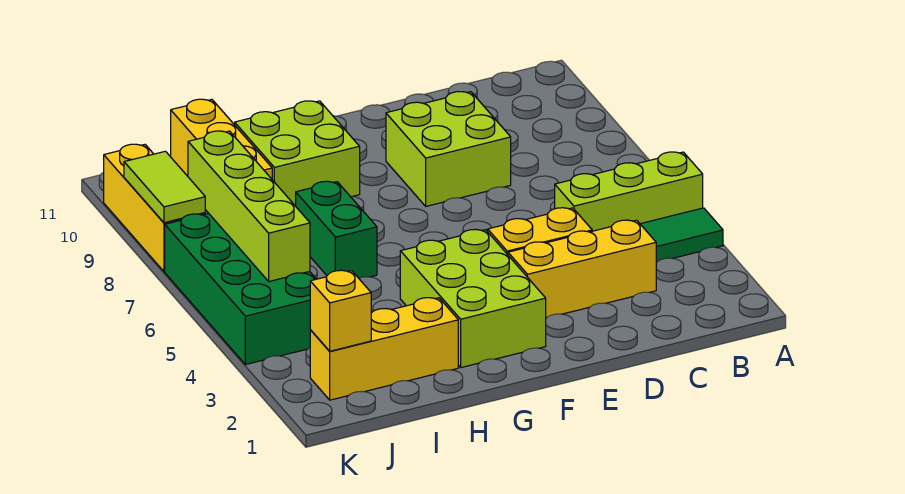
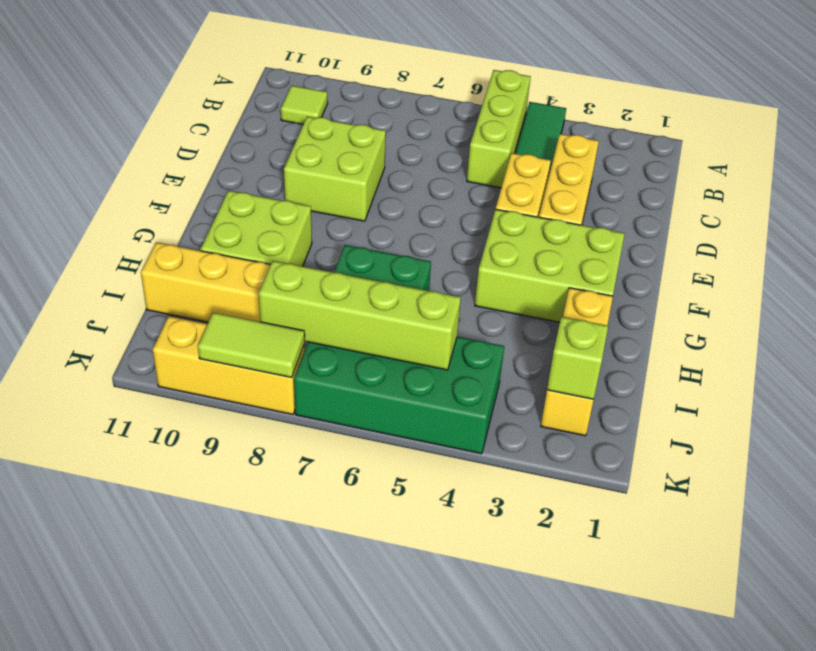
none -> lime tile B10 level 1
yellow brick J2 level 2 -> lime brick J2 level 2

